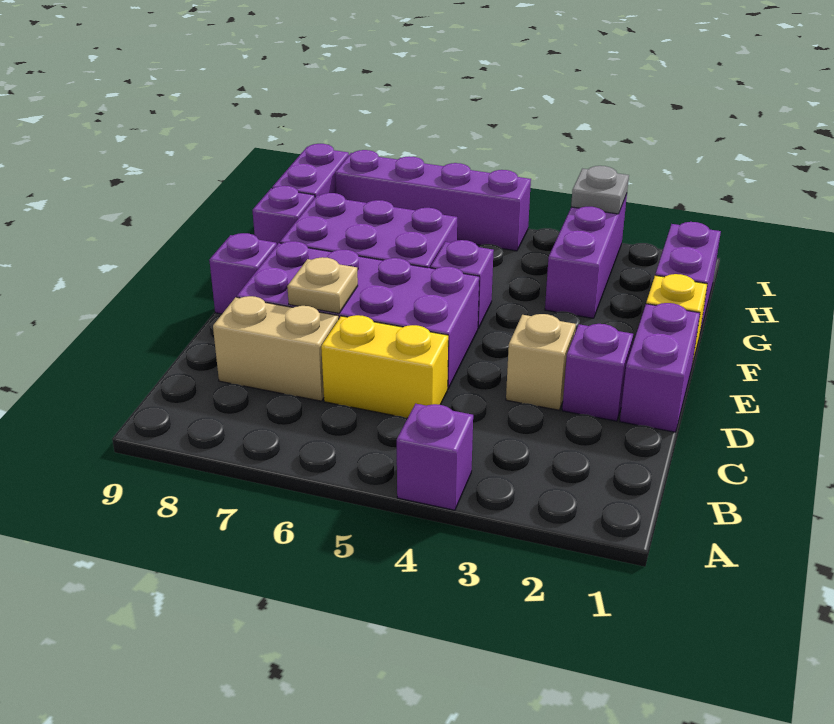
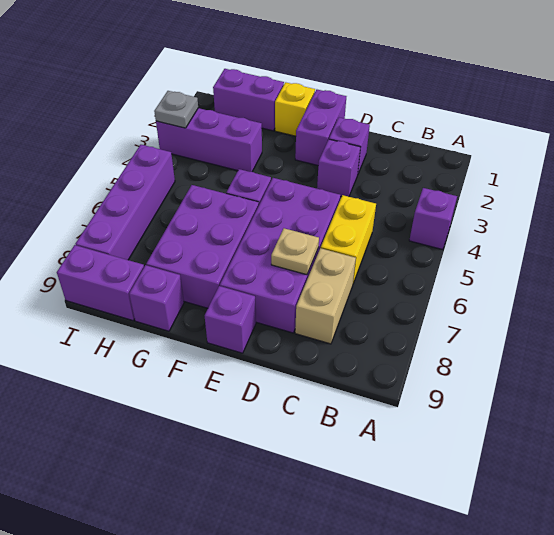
purple brick D1:E1 level 1 -> purple brick E1:E2 level 1
tan brick D3 level 1 -> purple brick D3 level 1

